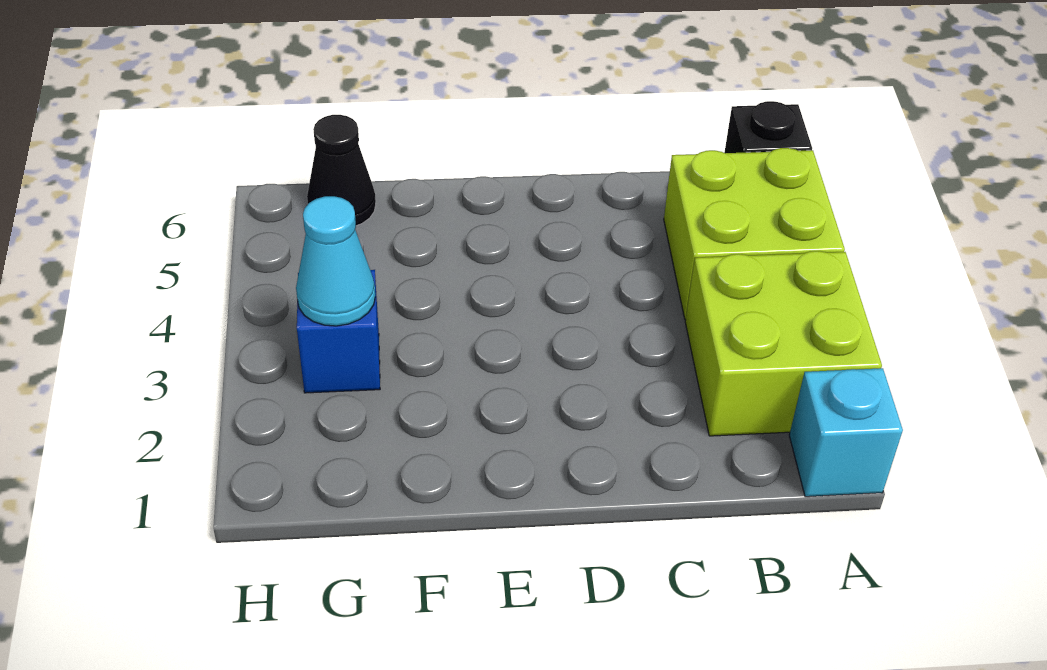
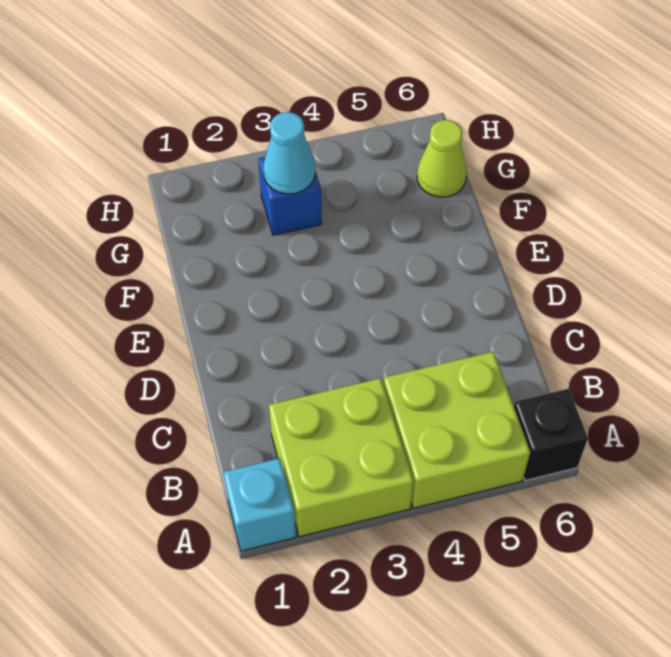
black cone G6 level 1 -> lime cone G6 level 1

